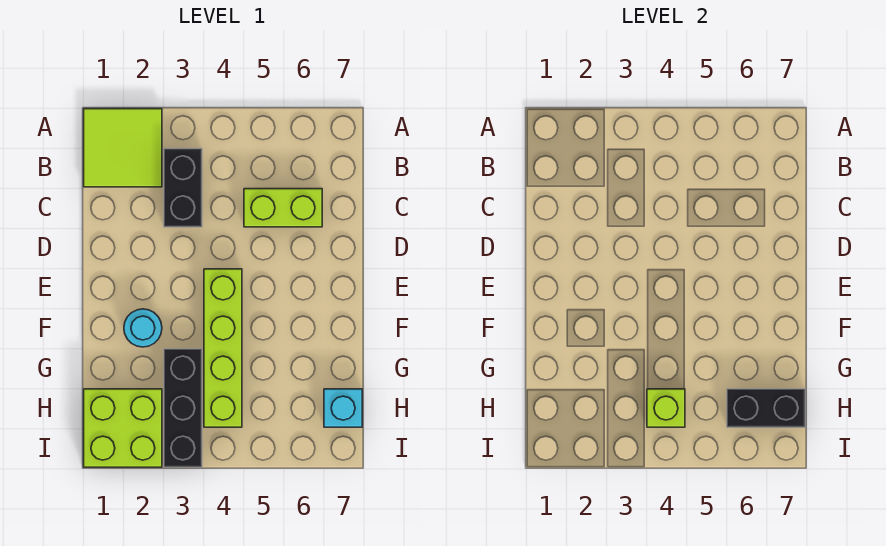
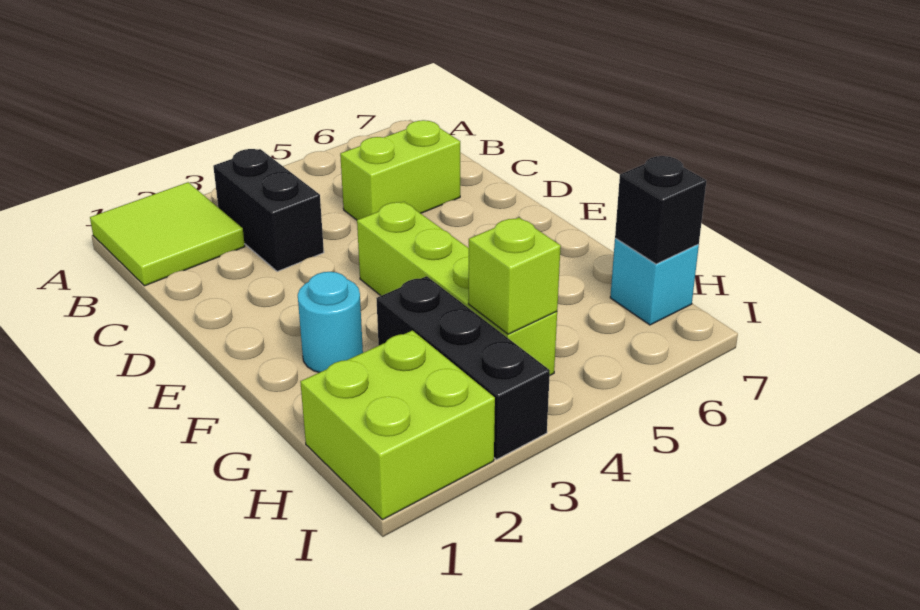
black brick H6:H7 level 2 -> black brick H7 level 2

